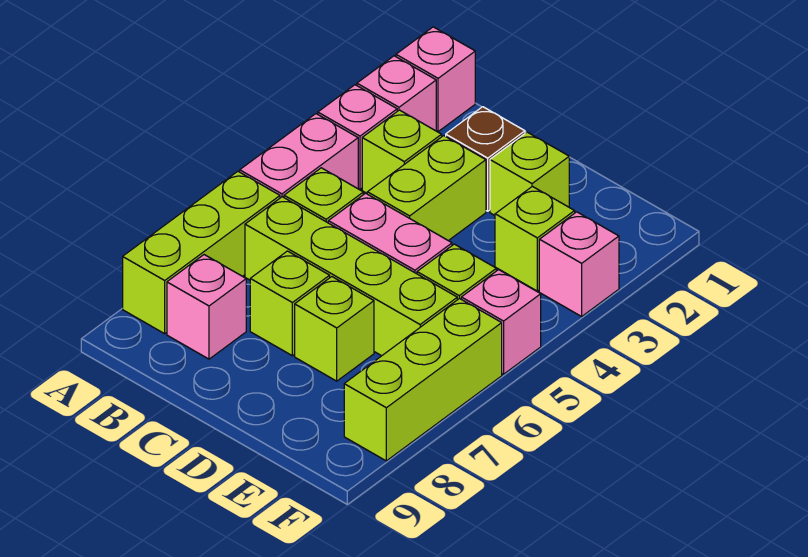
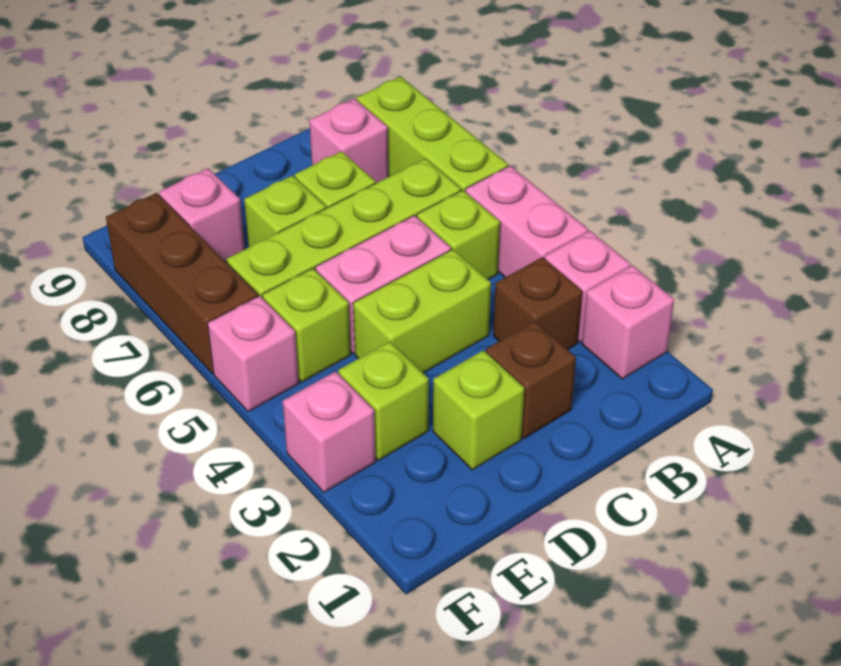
pink brick A1 level 1 -> pink brick E8 level 1
lime brick B3 level 1 -> brown brick B3 level 1
lime brick C3:C4 level 1 -> lime brick C4:D4 level 1
lime brick F6:F8 level 1 -> brown brick F6:F8 level 1

